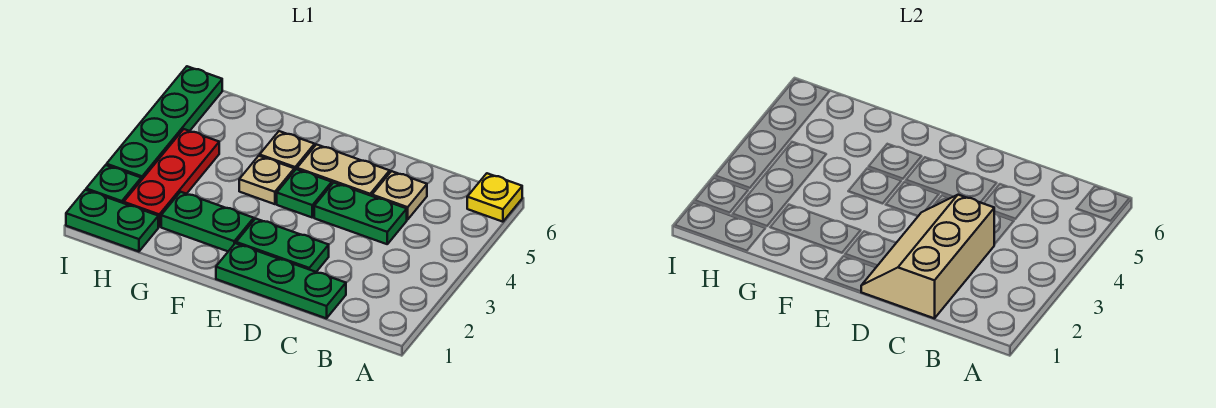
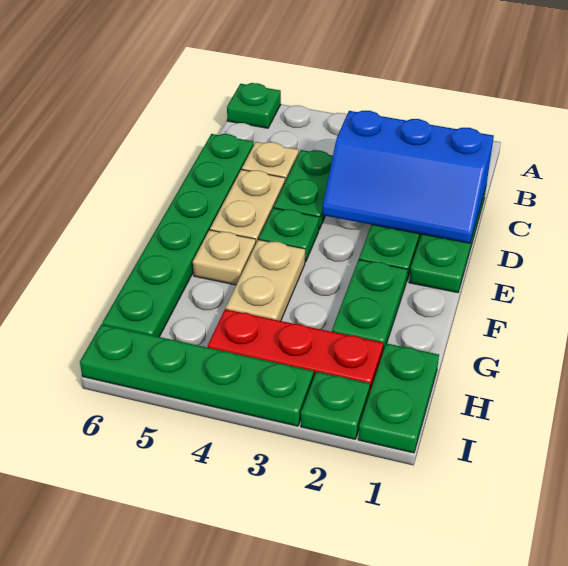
yellow plate A6 level 1 -> green plate A6 level 1
tan slope C1:D3 level 2 top C -> blue slope C1:D3 level 2 top C
none -> green plate C6:H6 level 1
tan plate F4 level 1 -> tan plate F4:G4 level 1

